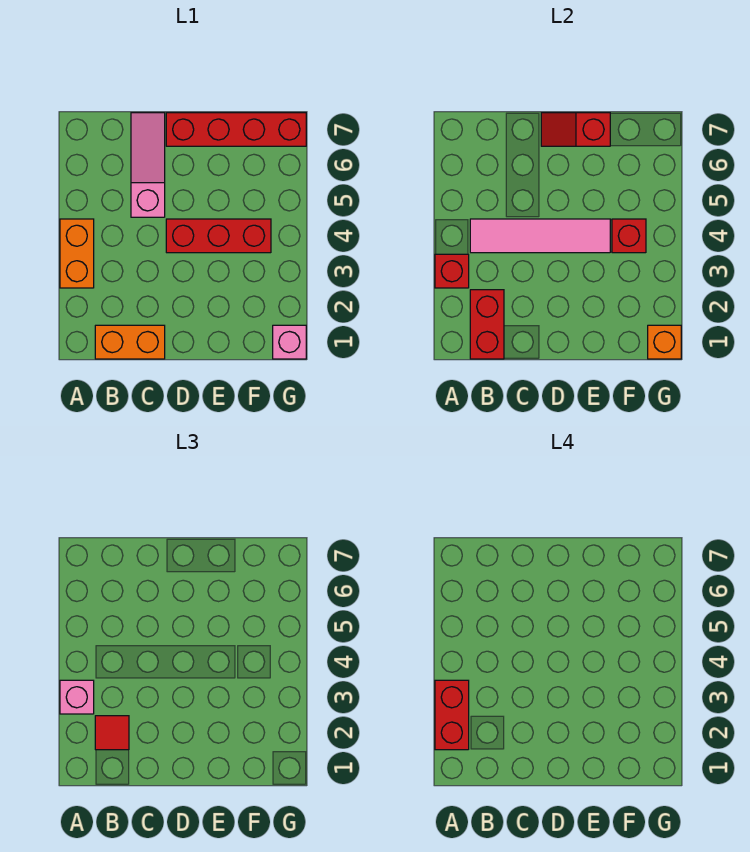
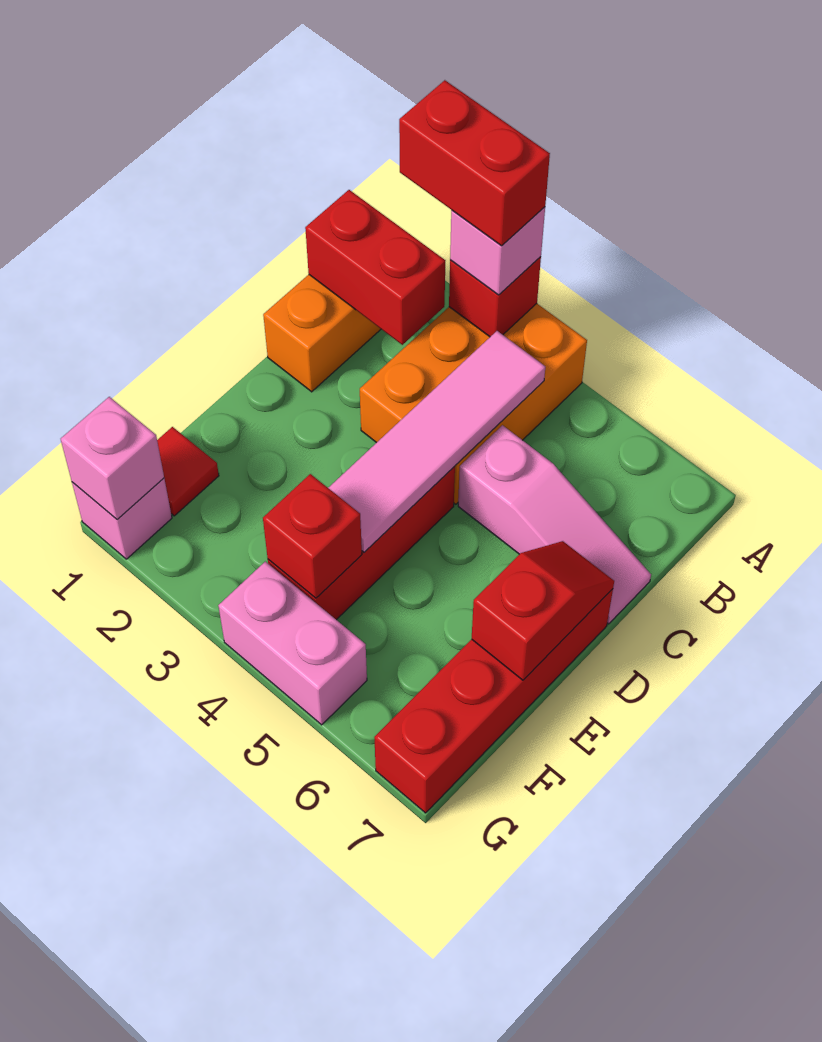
orange brick A3:A4 level 1 -> orange brick A3:C4 level 1
red tile B2 level 3 -> red tile F1 level 1
orange brick G1 level 2 -> pink brick G1 level 2
none -> pink brick G4:G5 level 1

